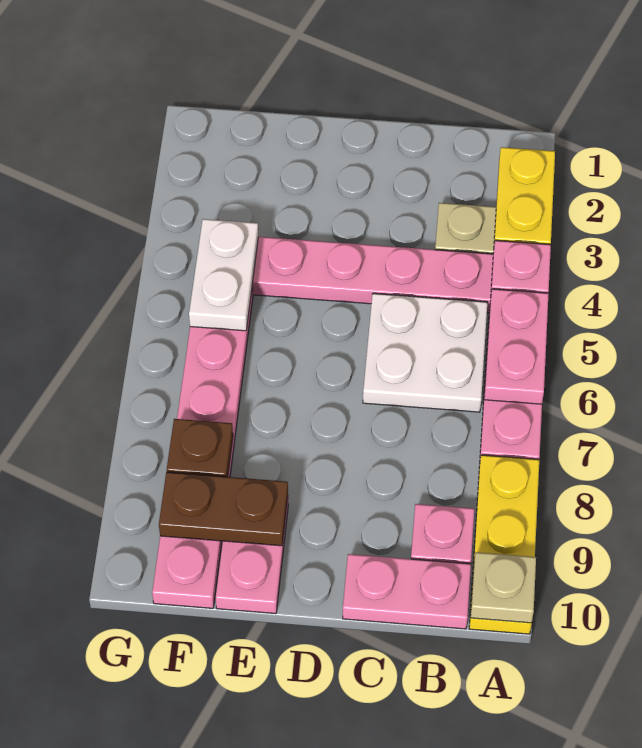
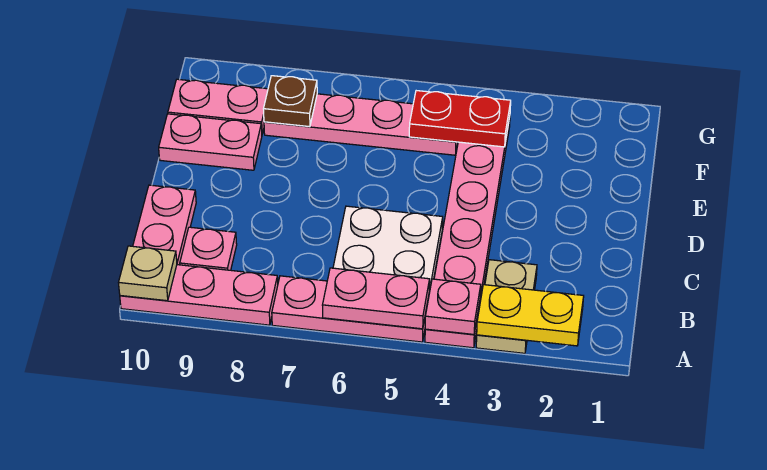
yellow plate A8:A10 level 1 -> pink plate A8:A10 level 1
brown plate E9:F9 level 2 -> none
white plate F4:F5 level 2 -> red plate F4:F5 level 2

